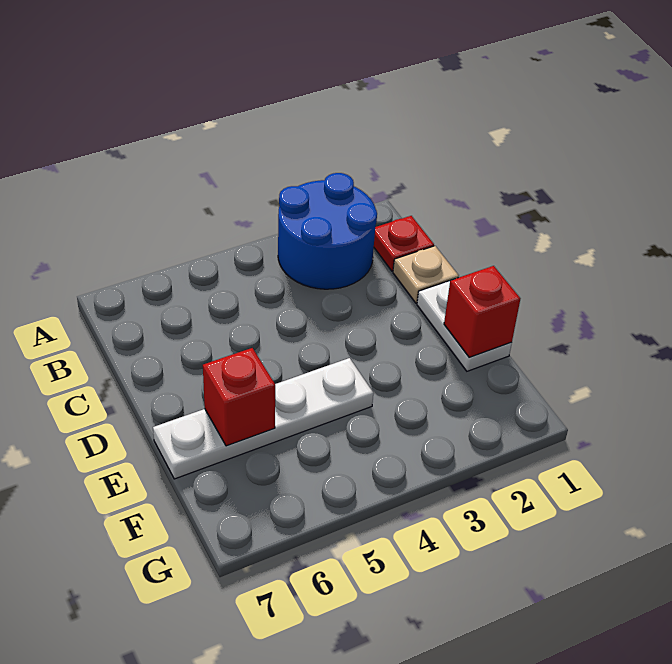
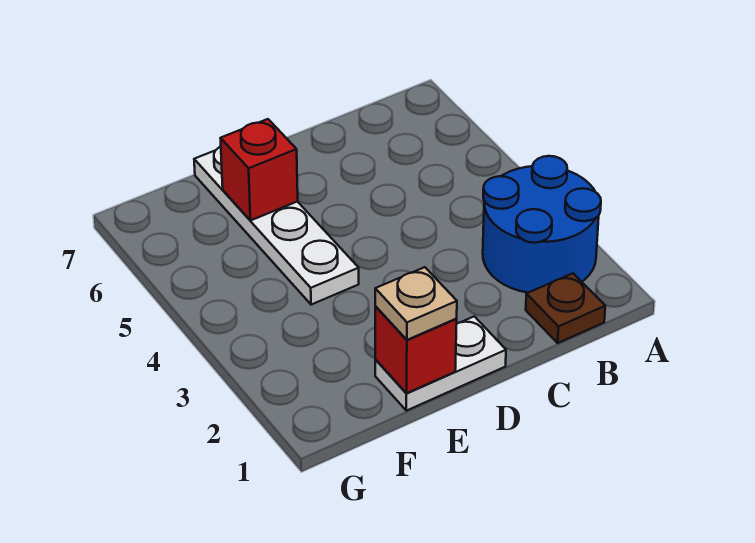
red plate B1 level 1 -> brown plate B1 level 1
tan plate C1 level 1 -> tan plate E1 level 3

